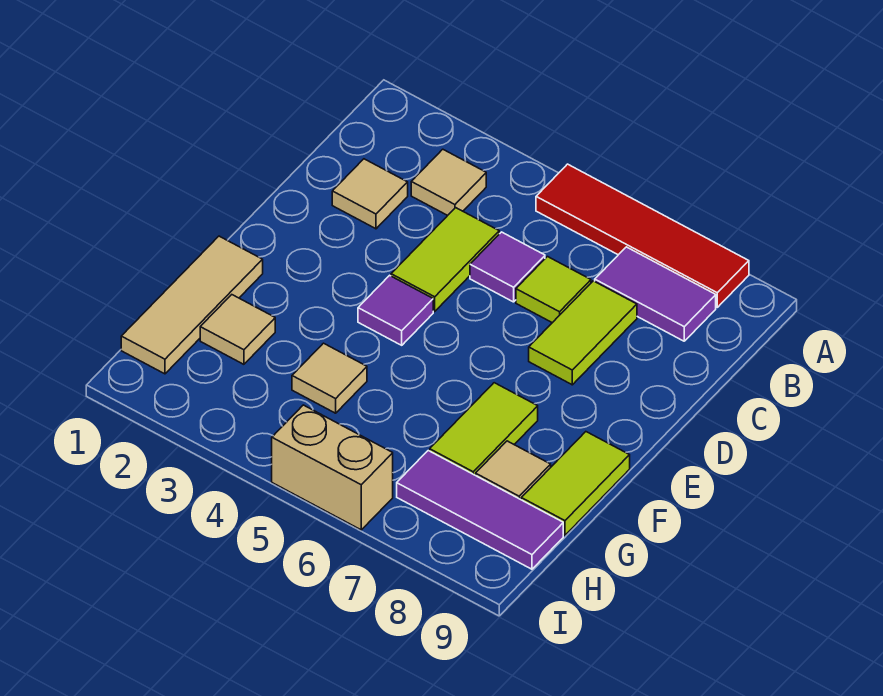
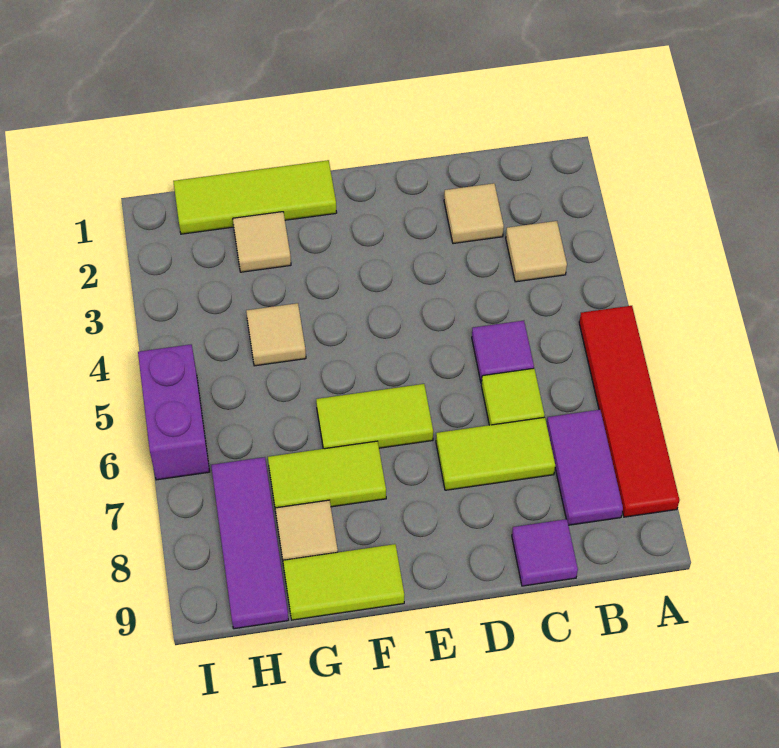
lime tile C4:D4 level 1 -> lime tile E6:F6 level 1
purple tile E4 level 1 -> purple tile C9 level 1
tan tile F1:H1 level 1 -> lime tile F1:H1 level 1
tan brick I5:I6 level 1 -> purple brick I5:I6 level 1

